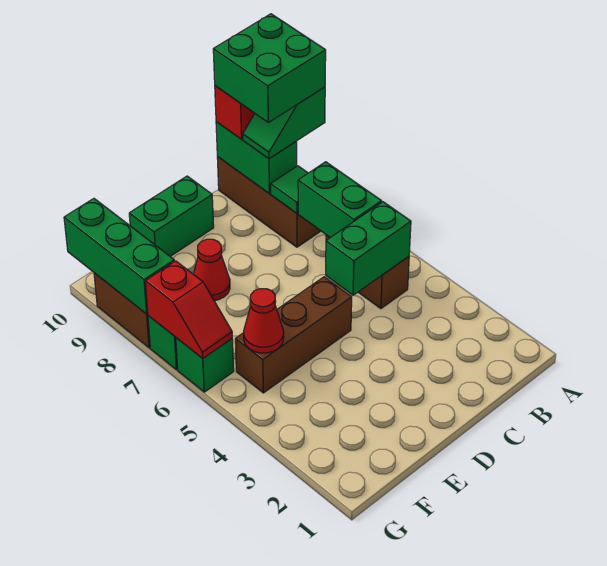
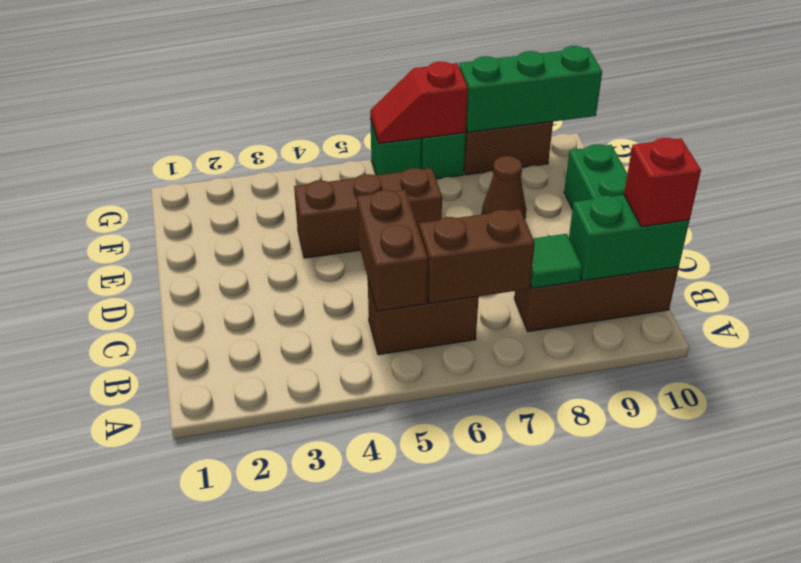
green slope A9:B9 level 3 top A -> none
green brick A9:B10 level 4 -> none
green brick B5:C5 level 2 -> brown brick B5:C5 level 2
green brick B6:B7 level 2 -> brown brick B6:B7 level 2
brown brick D5:F5 level 1 -> brown brick E4:E6 level 1
red cone E8 level 1 -> brown cone E8 level 1
red cone F5 level 2 -> none

